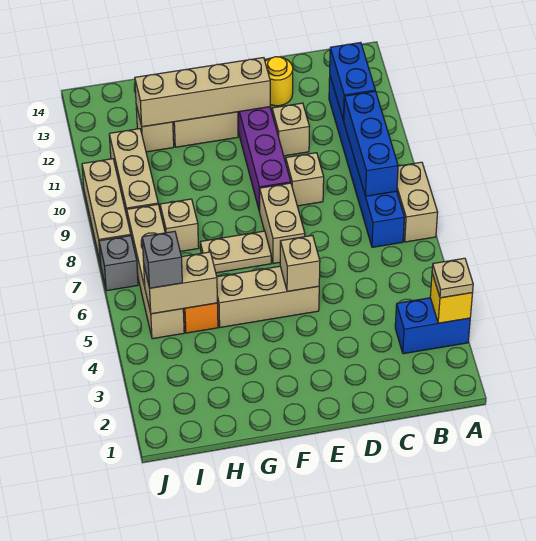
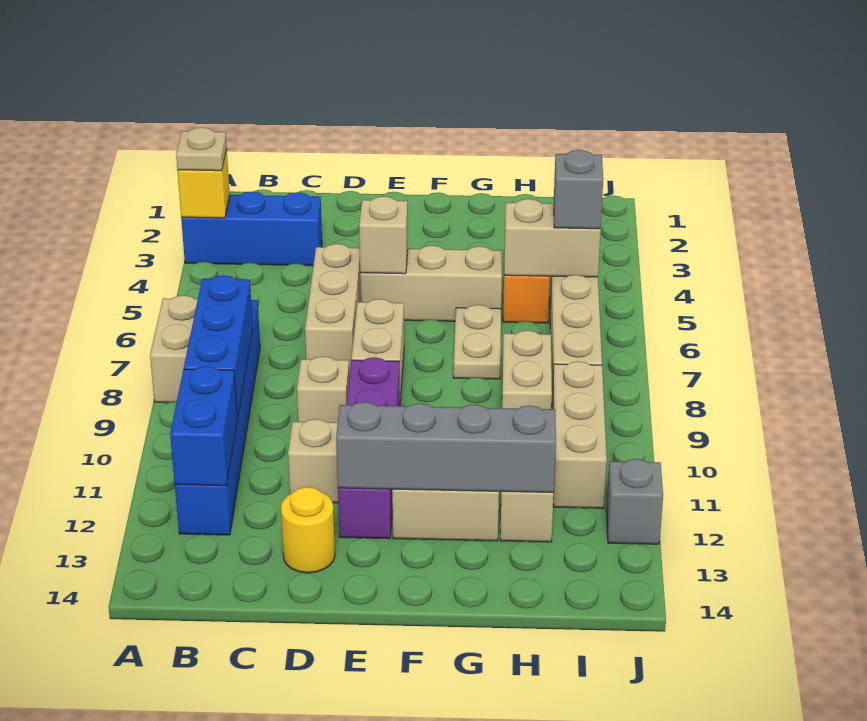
blue brick A3:B3 level 1 -> blue brick A3:C3 level 1
tan brick E12:H12 level 2 -> grey brick E12:H12 level 2
tan plate F7:G7 level 1 -> tan plate G6:G7 level 1
tan brick H8 level 1 -> tan brick H8:H9 level 1
grey brick J7 level 1 -> grey brick J12 level 1
tan brick J8:J10 level 1 -> tan brick D5:D7 level 1

